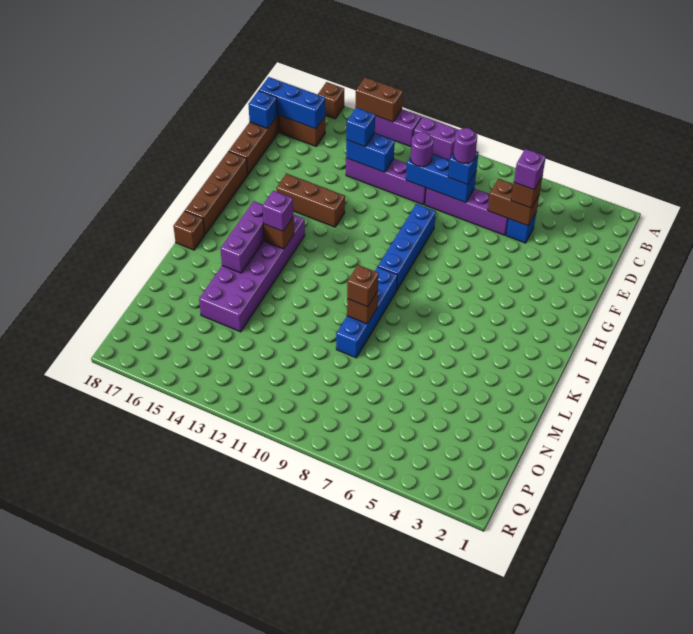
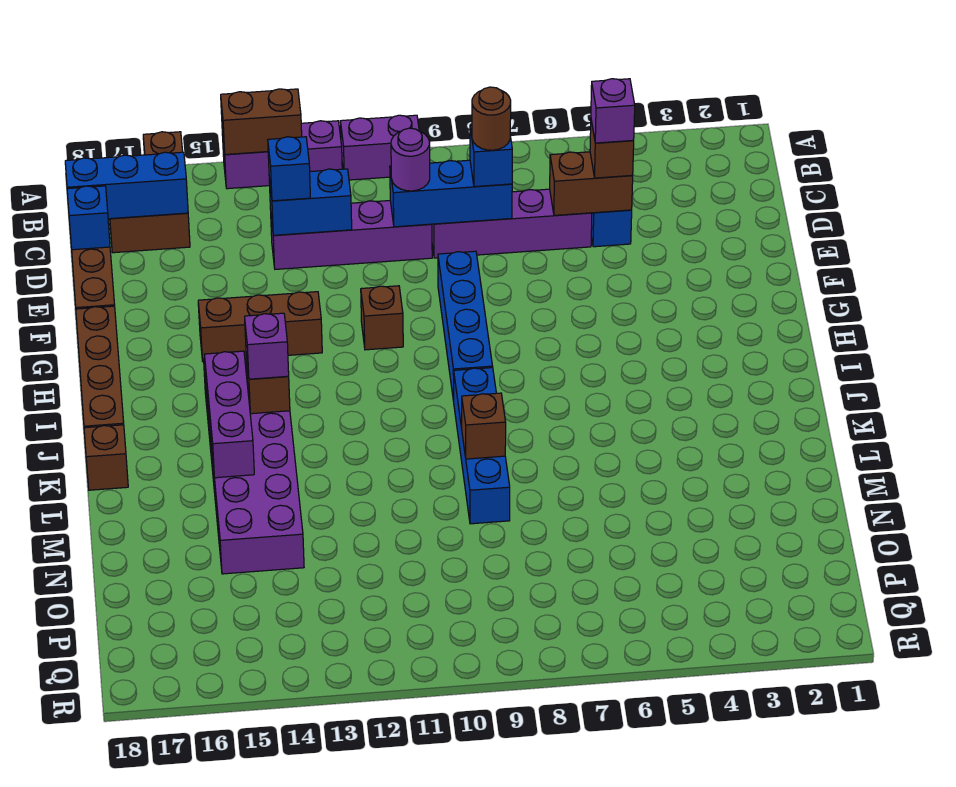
purple round brick D8 level 4 -> brown round brick D8 level 4
brown brick L9 level 3 -> brown brick G11 level 1

